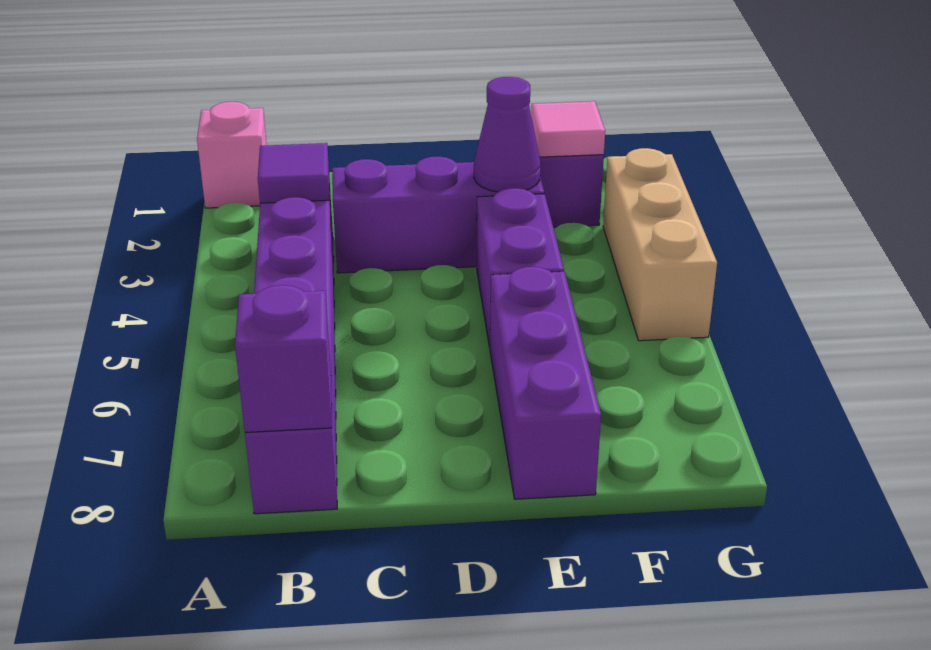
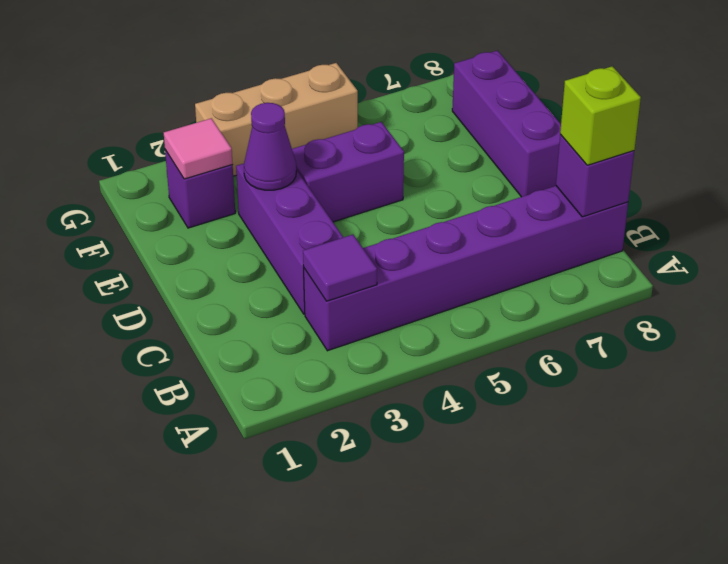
pink brick A1 level 1 -> none
none -> lime brick B8 level 3
purple brick E6:E8 level 1 -> purple brick D8:F8 level 1

